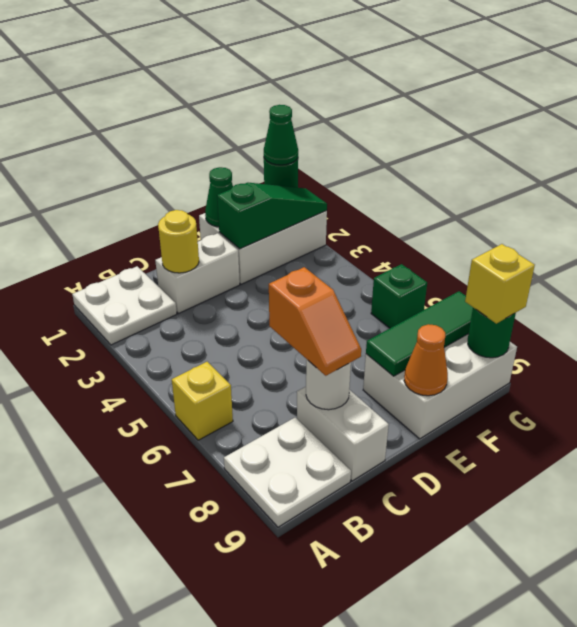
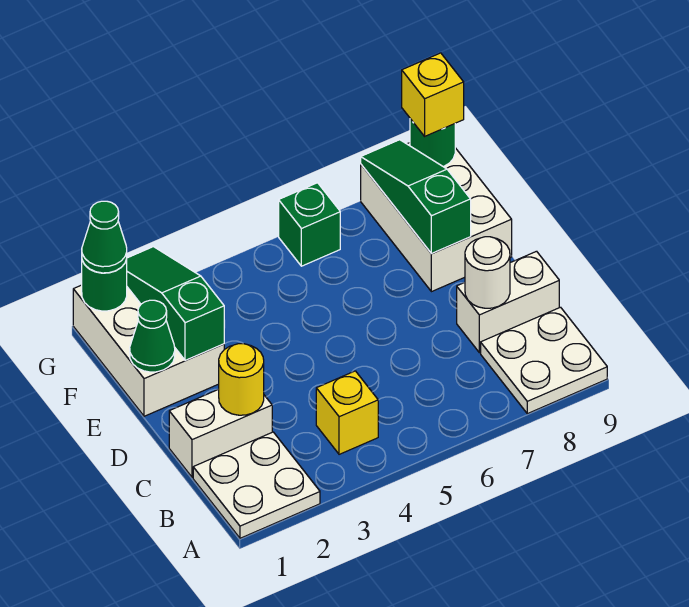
yellow brick A6 level 1 -> yellow brick B4 level 1
white brick C2:D2 level 1 -> white brick C1:C2 level 1
orange slope C7:C8 level 3 top 7 -> none
green tile E8:G8 level 2 -> green slope E8:G8 level 2 top E
orange cone E9 level 2 -> none

